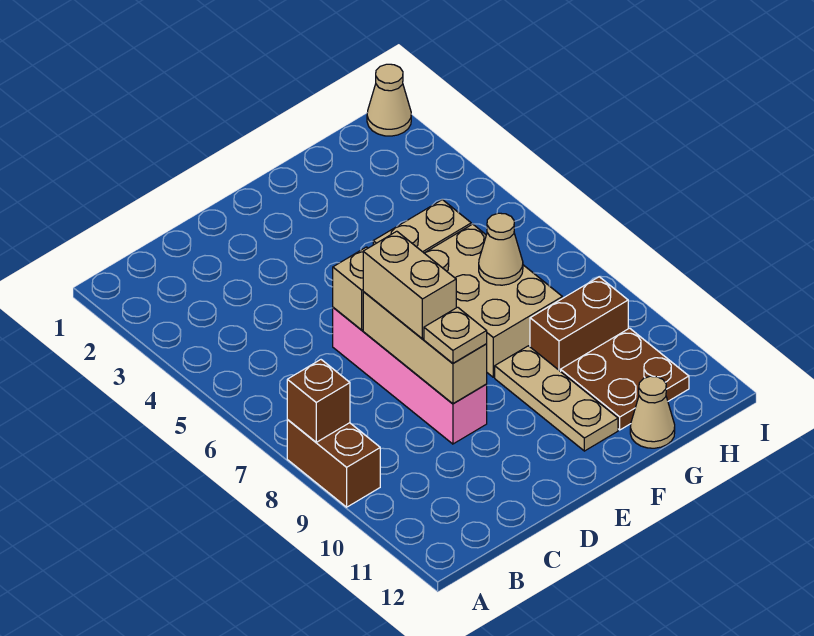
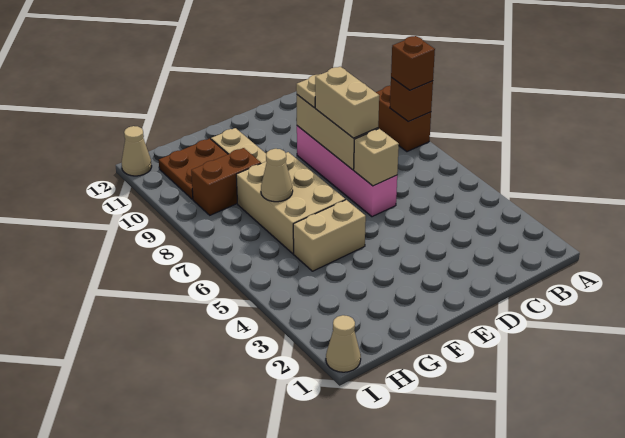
none -> brown brick A8 level 3
tan cone G12 level 1 -> tan cone I12 level 1

